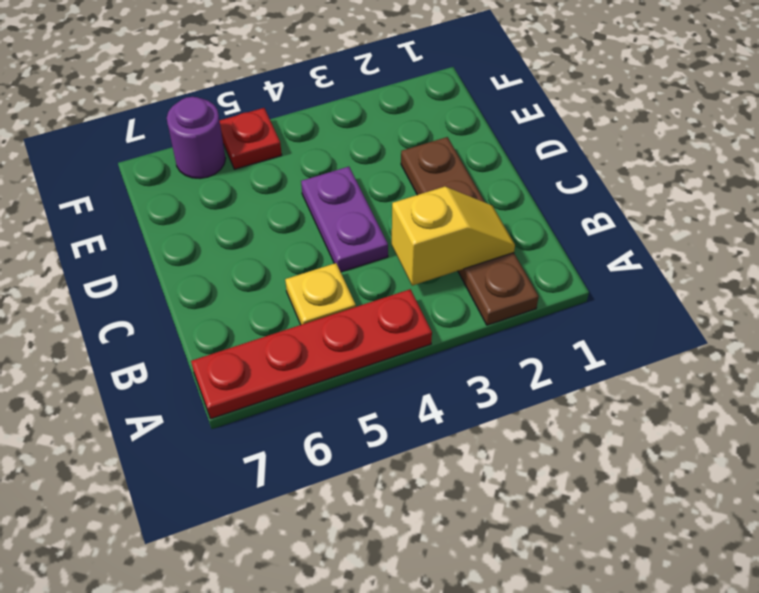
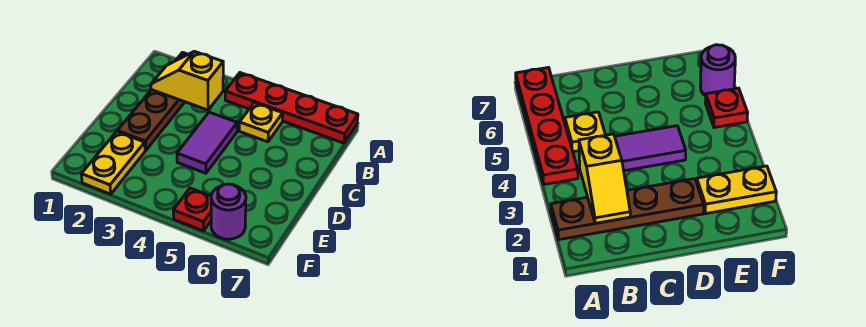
purple plate C4:D4 level 1 -> purple tile C4:D4 level 1
none -> yellow plate E2:F2 level 1

